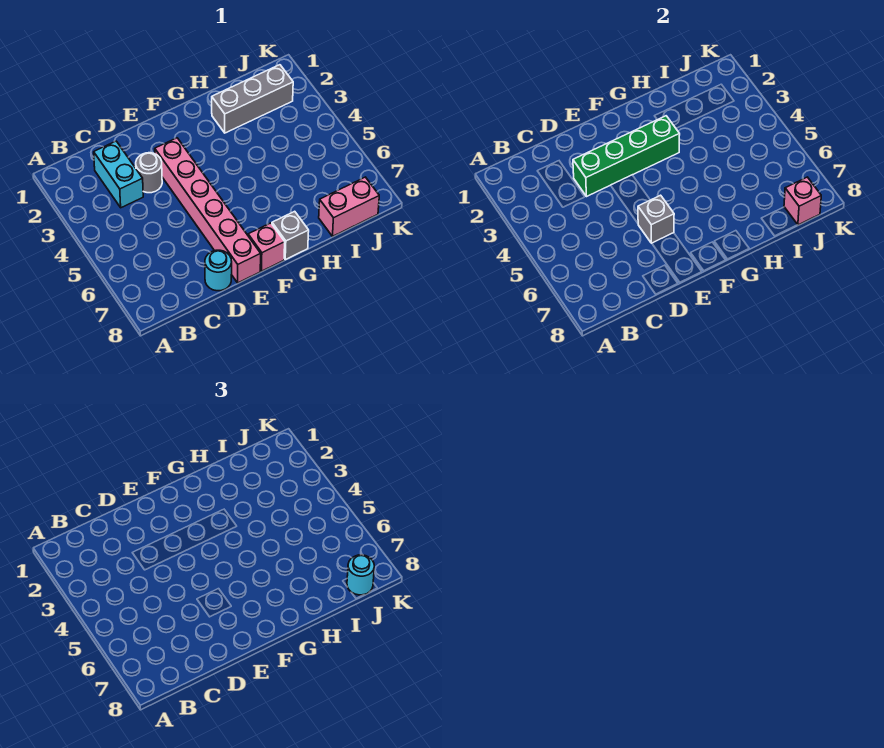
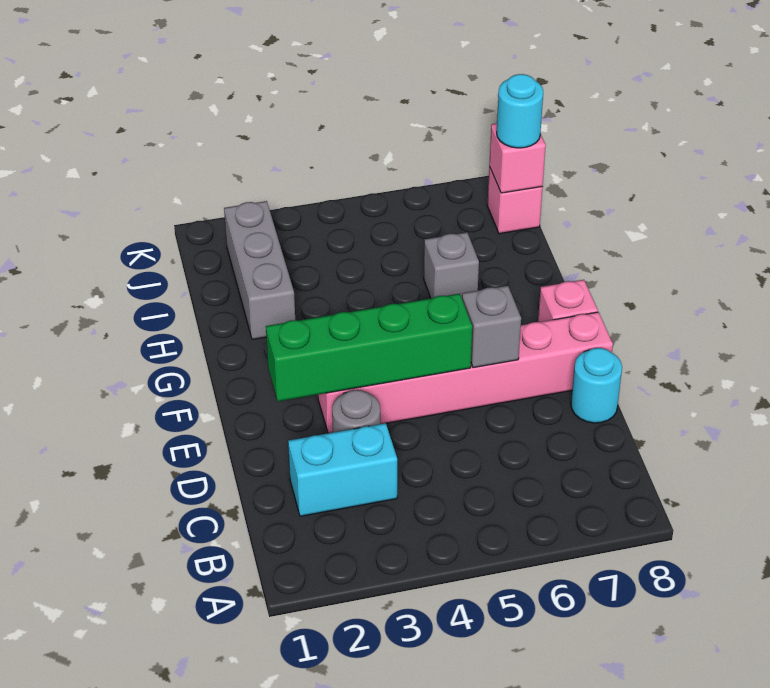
green brick D3:G3 level 2 -> green brick E2:E5 level 2
grey brick G8 level 1 -> grey brick H6 level 1
pink brick I8:J8 level 1 -> pink brick J8 level 1

